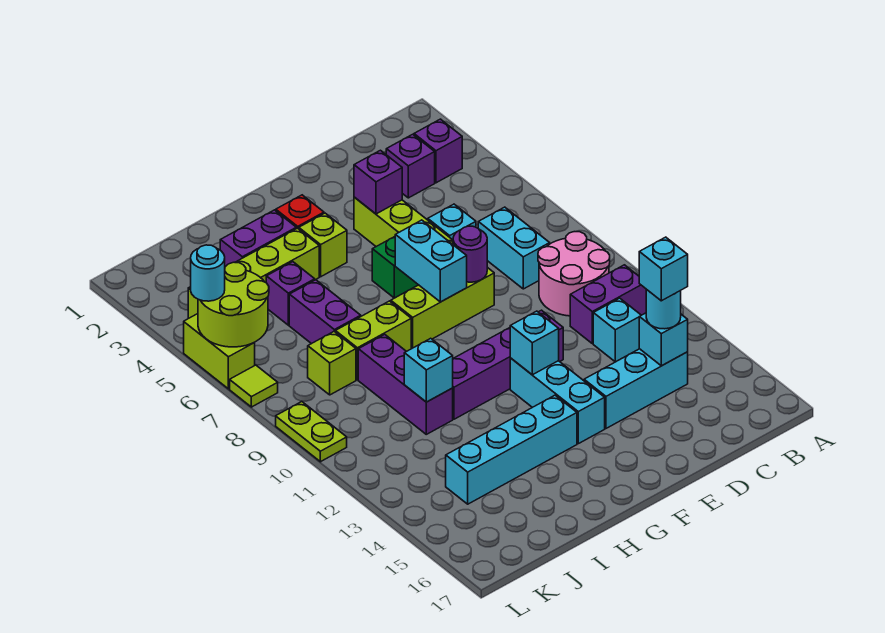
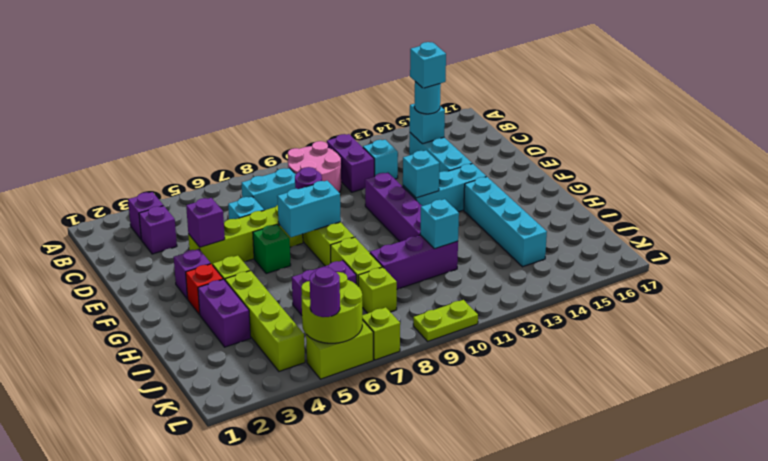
purple brick I5 level 1 -> purple brick F3 level 1
cyan round brick L5 level 3 -> purple round brick L5 level 3
lime tile L7 level 1 -> lime brick L7 level 1

